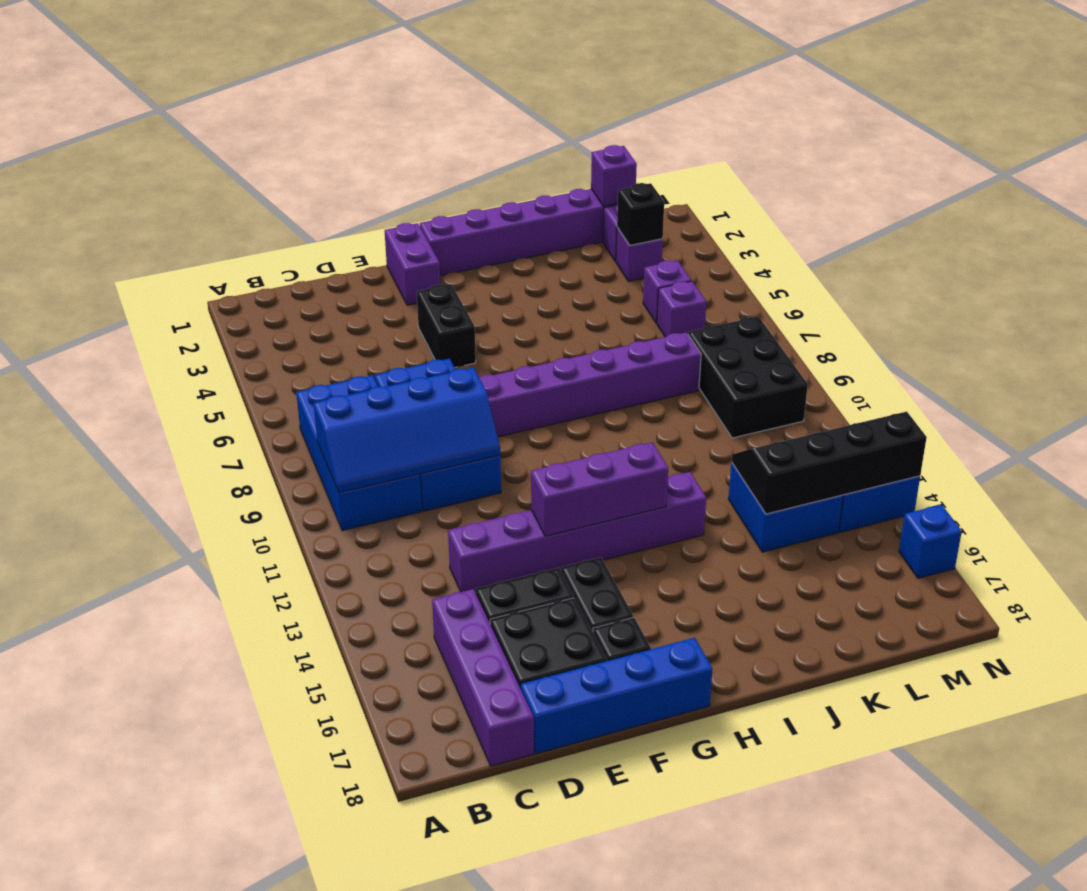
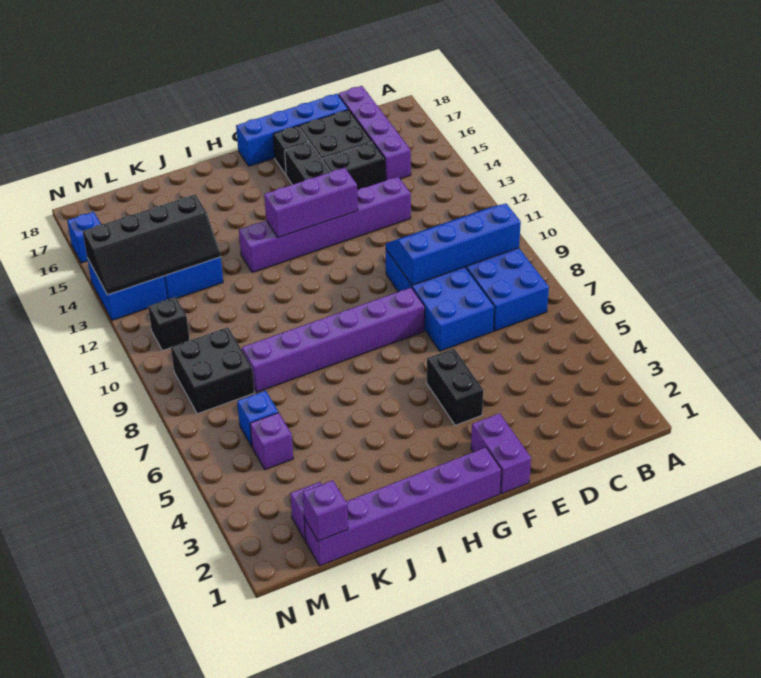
purple brick L3 level 1 -> none
black brick L3 level 2 -> black brick M11 level 1
purple brick L6 level 1 -> blue brick L6 level 1
black brick L8:M10 level 1 -> black brick L8:M9 level 1

